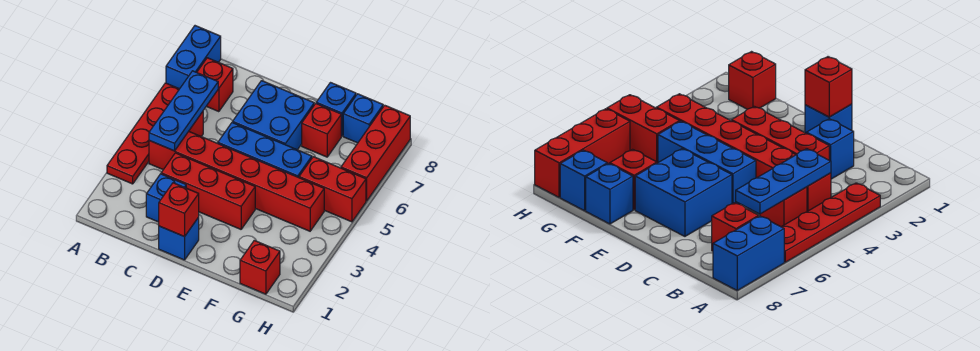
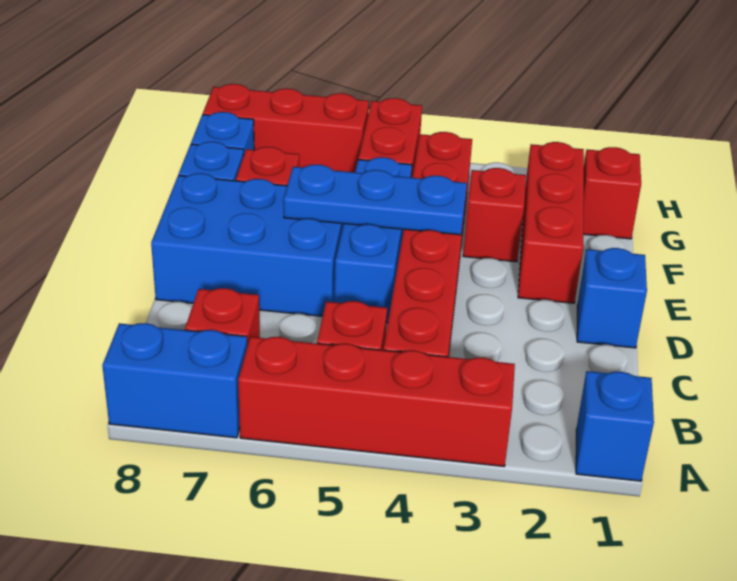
red plate A3:A6 level 1 -> red brick A3:A6 level 1
blue plate B4:B6 level 2 -> blue plate E4:E6 level 2
blue brick C2 level 1 -> blue brick A1 level 1
red brick C3:E3 level 1 -> red brick E2:G2 level 1
red brick D1 level 2 -> red brick F3 level 1
blue brick D6:E7 level 1 -> blue brick D6:E8 level 1

